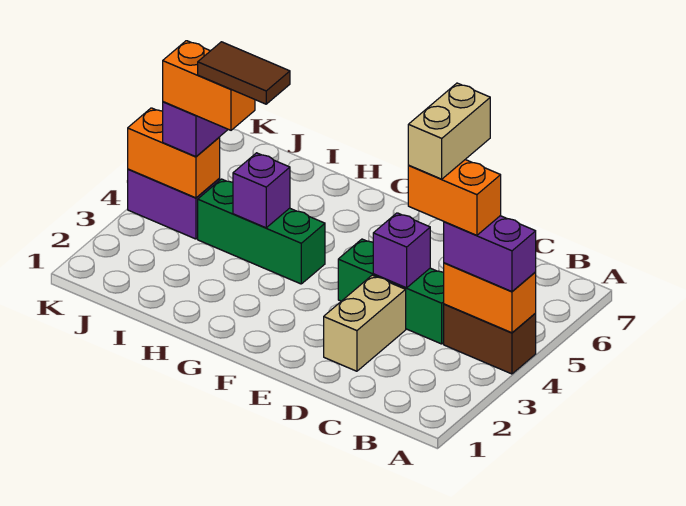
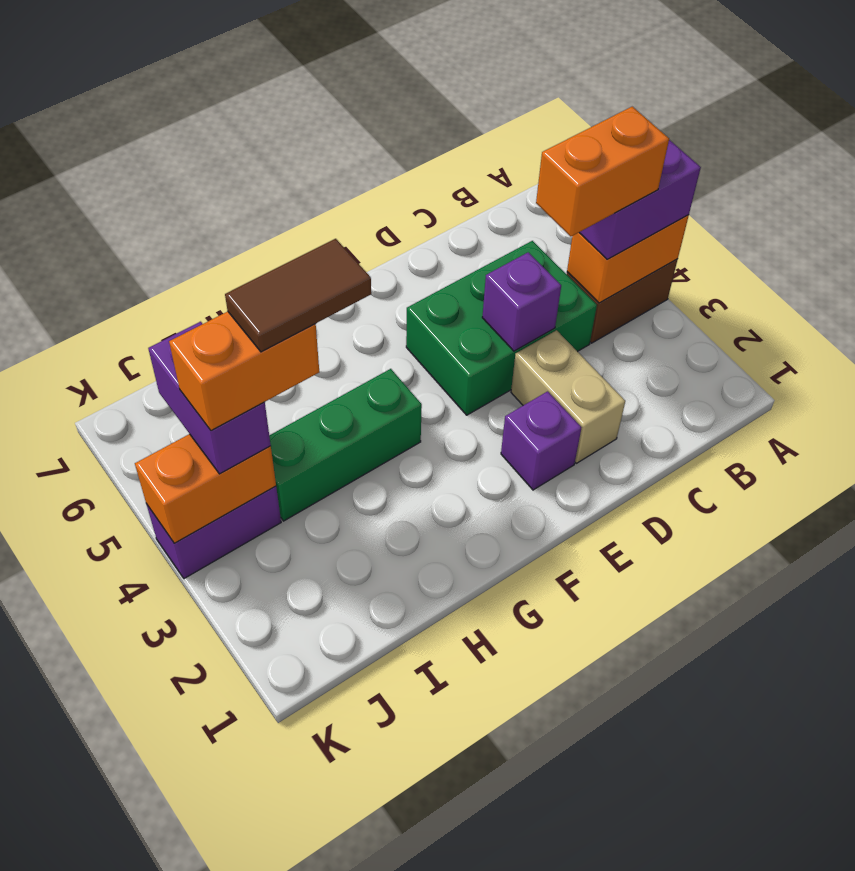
green brick C4:E4 level 1 -> green brick C4:E5 level 1
tan brick C4:C5 level 5 -> none
purple brick H4 level 2 -> purple brick E2 level 1

